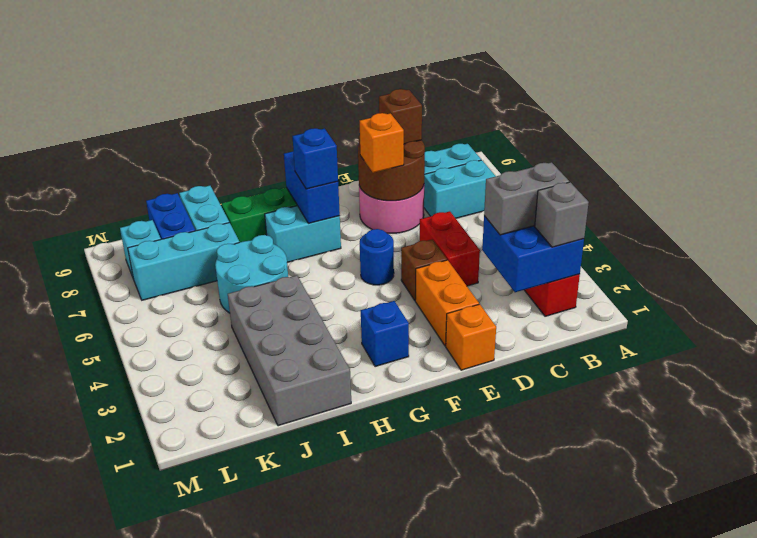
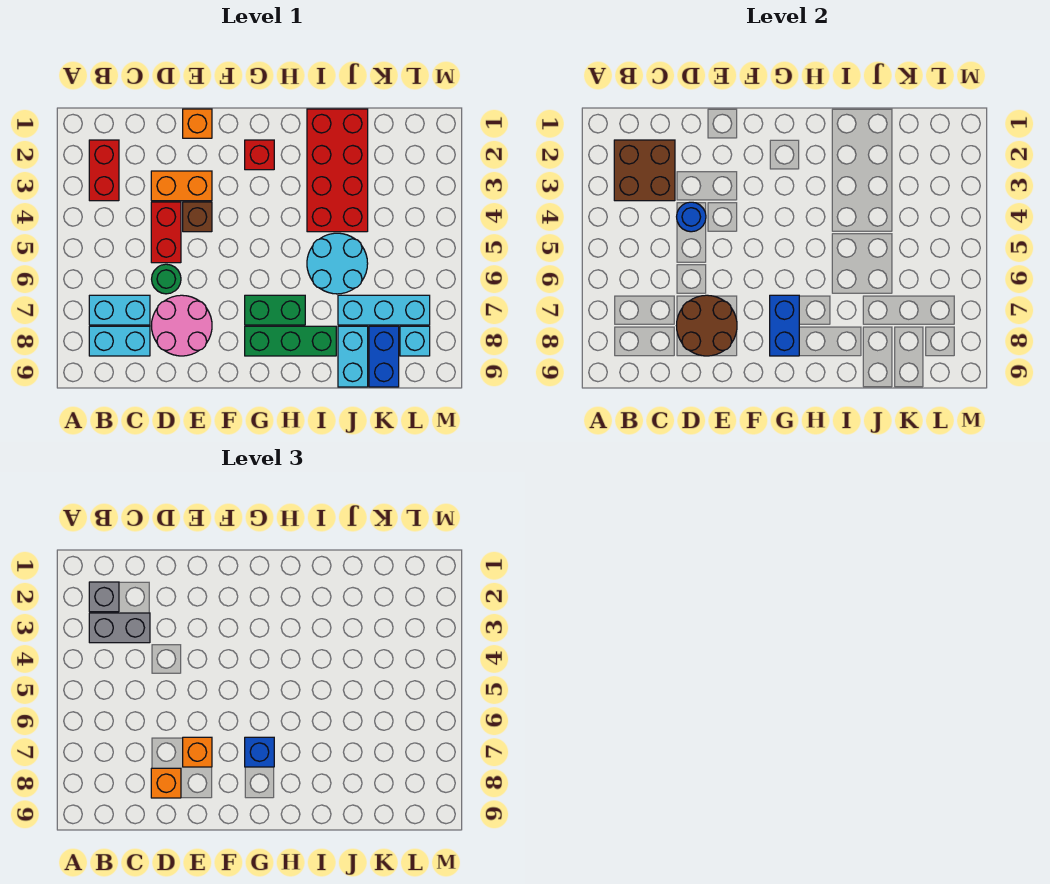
blue brick B2:C3 level 2 -> brown brick B2:C3 level 2
none -> green round brick D6 level 1
brown brick D8 level 3 -> orange brick D8 level 3
orange brick E2:E3 level 1 -> orange brick D3:E3 level 1
blue round brick F5 level 1 -> blue round brick D4 level 2
blue brick G2 level 1 -> red brick G2 level 1
cyan brick G7:H7 level 1 -> green brick G7:H7 level 1
grey brick I1:J4 level 1 -> red brick I1:J4 level 1

